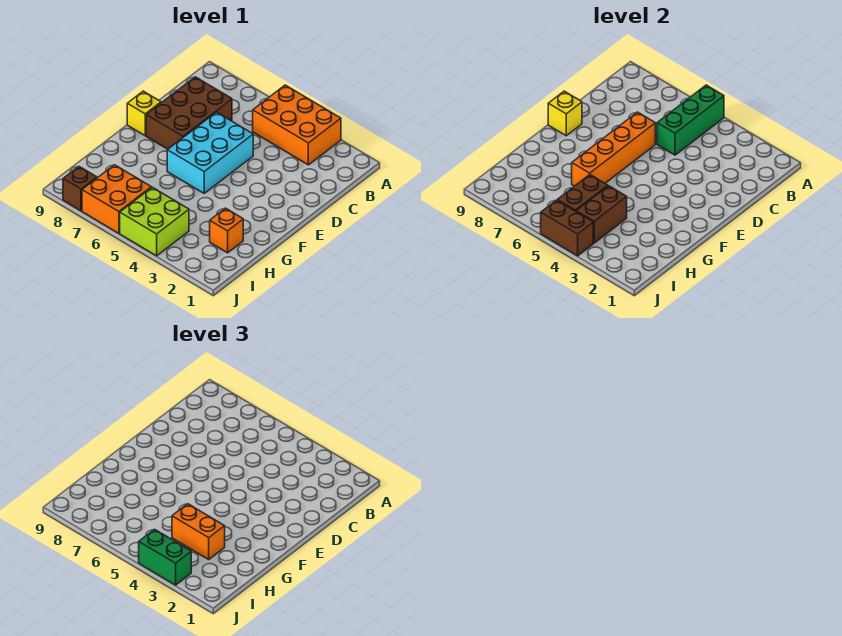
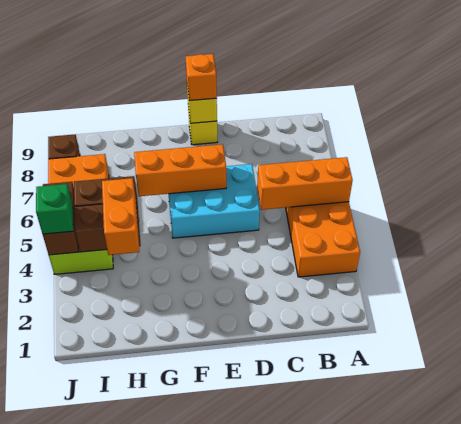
green brick A5:C5 level 2 -> orange brick A5:C5 level 2
brown brick C7:E8 level 1 -> none
orange brick D6:G6 level 2 -> orange brick E6:G6 level 2
orange brick H2 level 1 -> orange brick E9 level 3
green brick J3:J4 level 3 -> green brick J4 level 3

